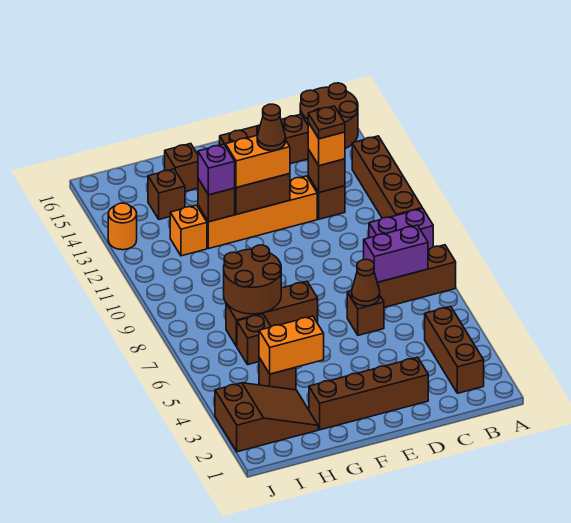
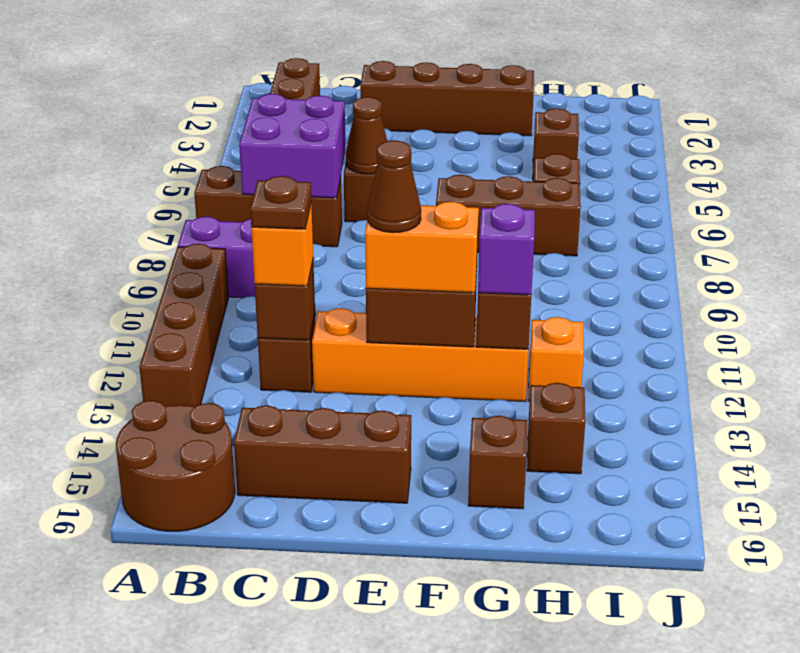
purple brick B7:C7 level 2 -> purple brick B6:C7 level 2
orange brick G4:H4 level 2 -> none
brown round brick G7:H8 level 2 -> none
brown slope H2:J3 level 1 top J -> none
orange round brick J13 level 1 -> none

